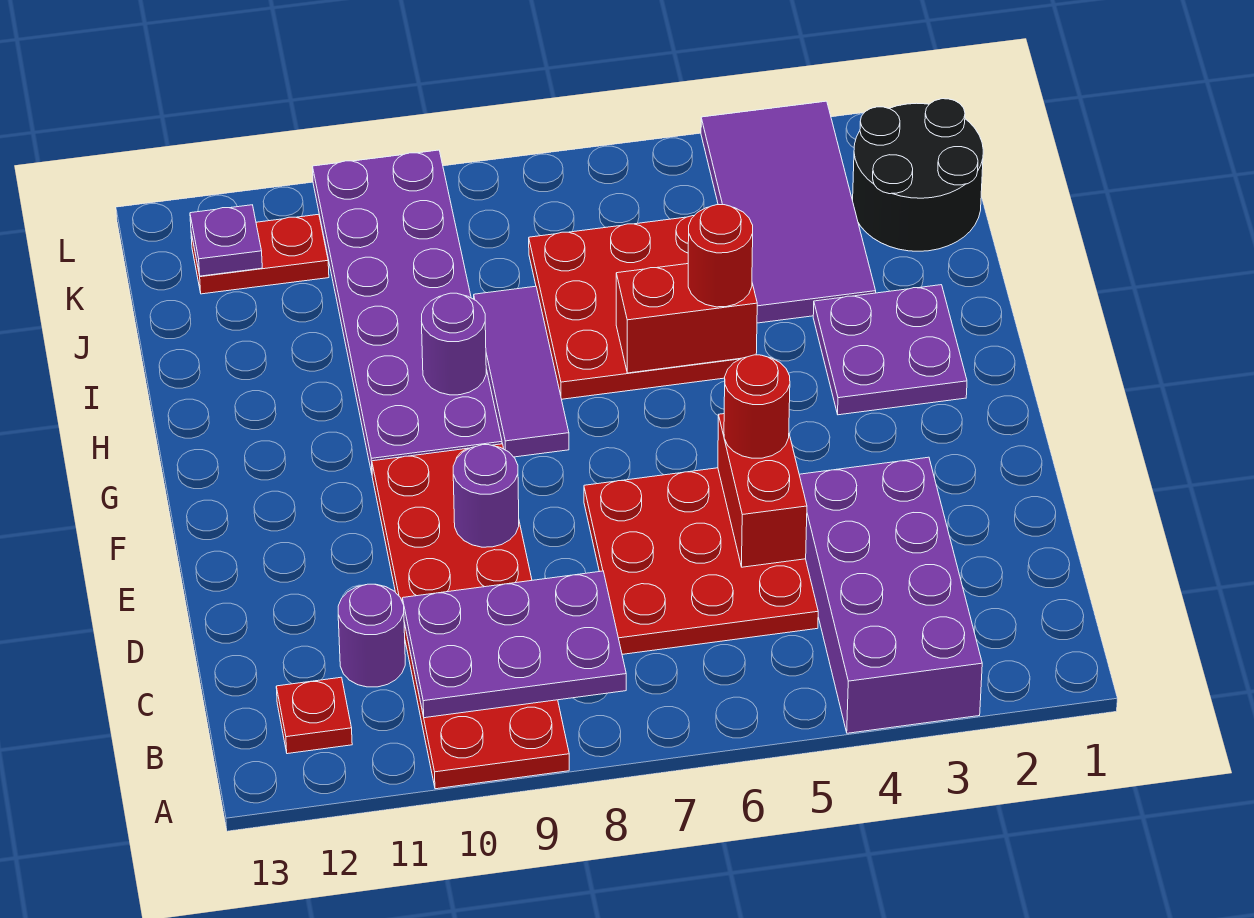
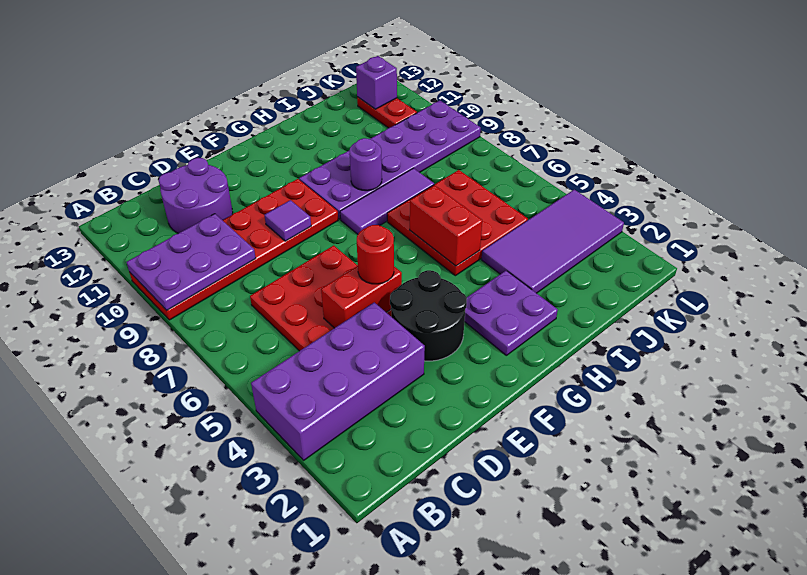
purple plate B8:C10 level 2 -> purple plate A9:C10 level 2
red plate B12 level 1 -> none
purple round brick C11 level 1 -> purple round brick C11:D12 level 1
purple round brick E9 level 2 -> purple tile E9 level 2
red round brick H5 level 3 -> none
black round brick J1:K2 level 1 -> black round brick E3:F4 level 1
purple plate K12 level 2 -> purple brick K12 level 2

